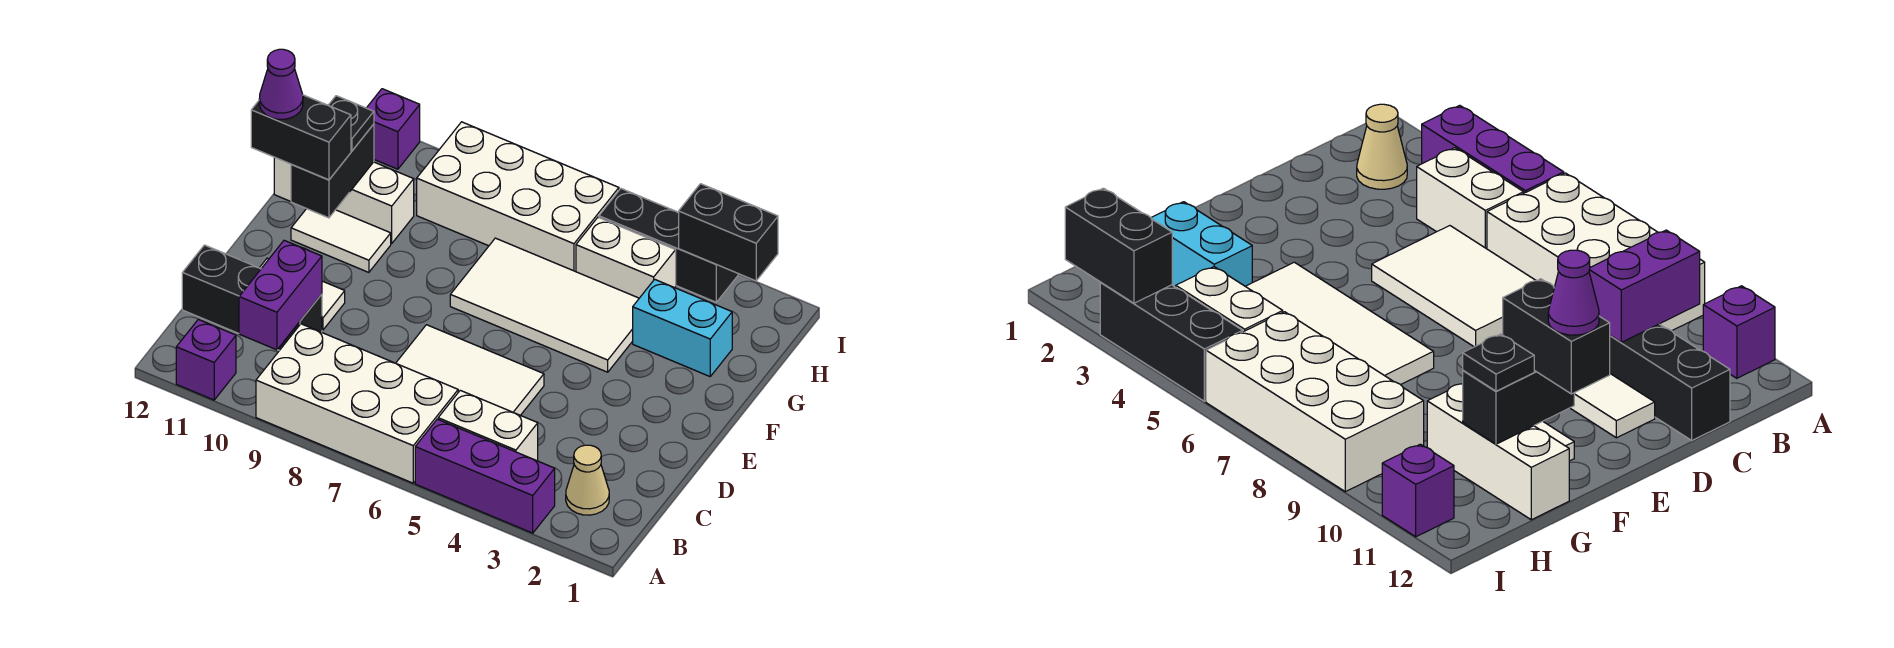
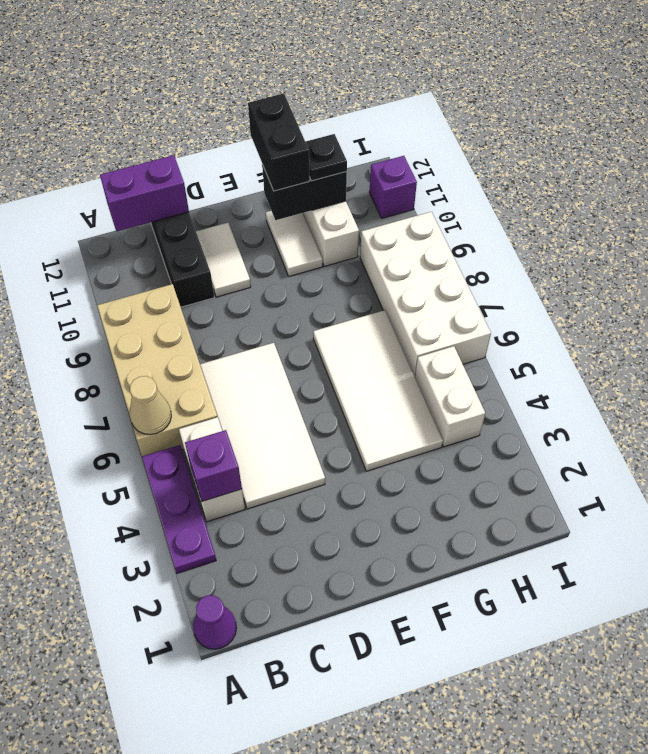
purple brick A3:A5 level 1 -> purple plate A3:A5 level 1
white brick A6:B9 level 1 -> tan brick A6:B9 level 1
purple brick A11 level 1 -> purple brick B4 level 2
tan cone B2 level 1 -> tan cone A6 level 2
purple brick B10:C10 level 2 -> purple brick B12:C12 level 2
white tile C5:D7 level 1 -> white tile C4:D7 level 1
purple cone F12 level 4 -> purple cone A1 level 1
cyan brick G2:G3 level 1 -> none
black brick I2:I3 level 2 -> none
black brick I3:I5 level 1 -> none

